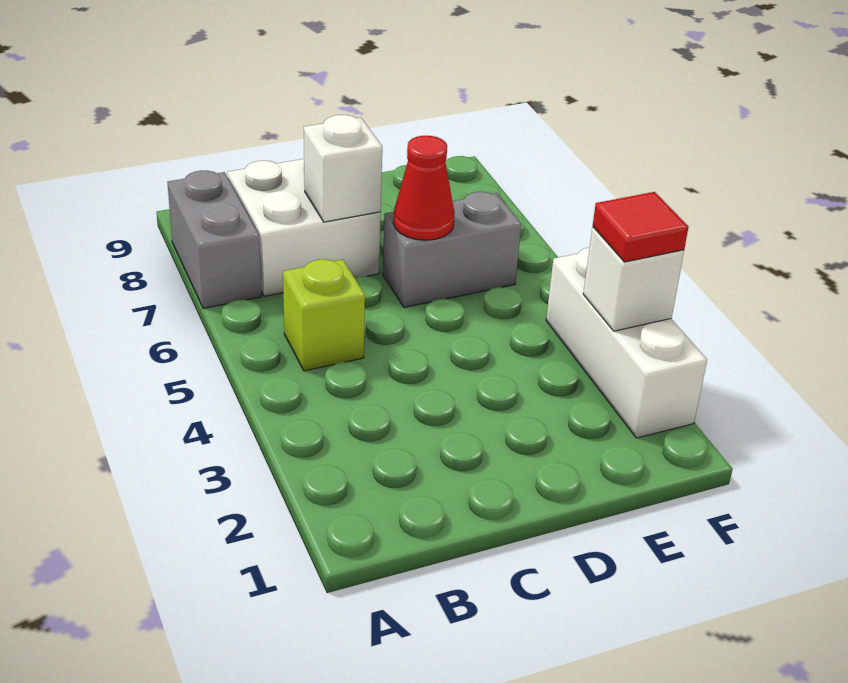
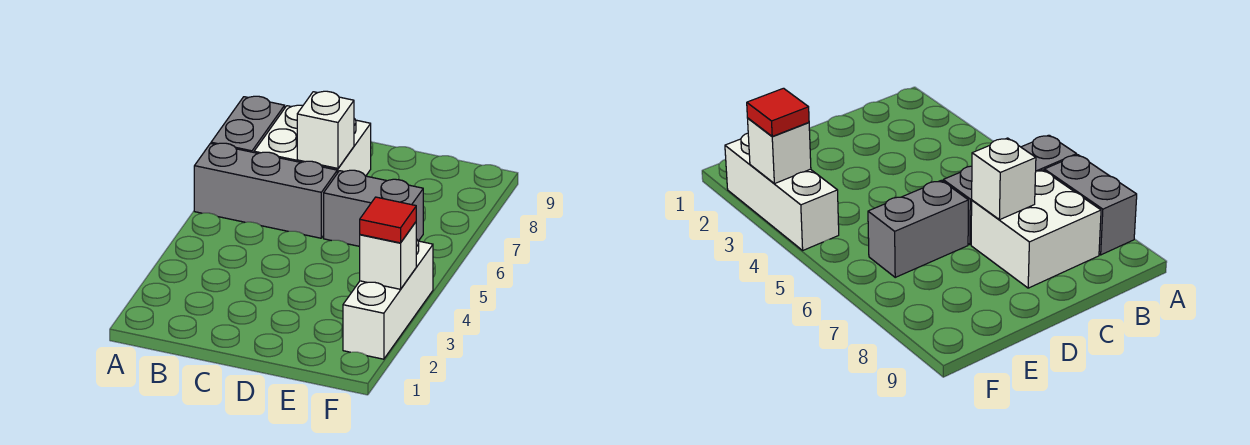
none -> grey brick A6:C6 level 1
lime brick B5 level 1 -> none
red cone D6 level 2 -> none

